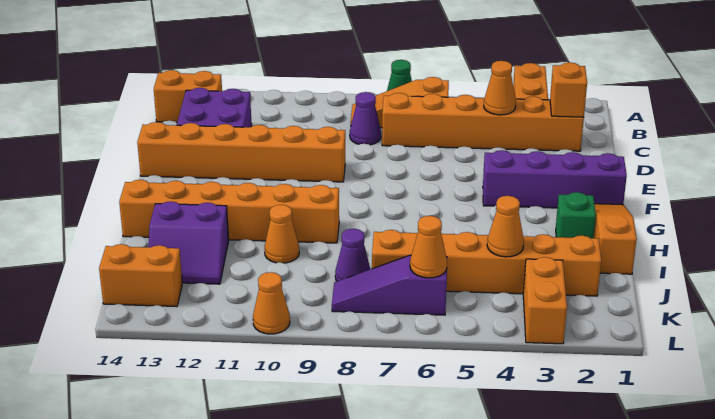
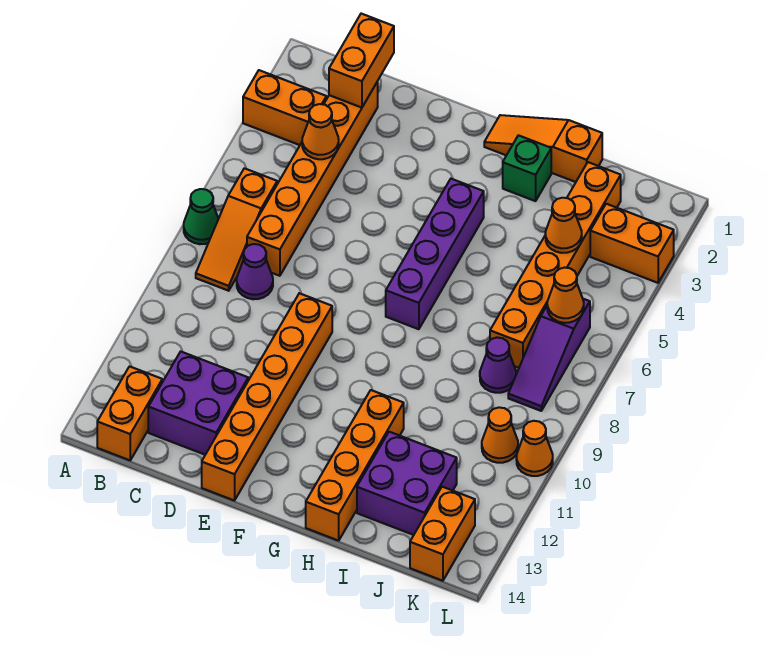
orange brick C2 level 2 -> orange brick C1:C2 level 2
purple brick F1:F4 level 1 -> purple brick G4:G7 level 1
orange brick H9:H14 level 1 -> orange brick H11:H14 level 1
orange cone I10 level 1 -> orange cone K10 level 1
purple slope I12:J13 level 1 top I -> purple brick I12:J13 level 1

